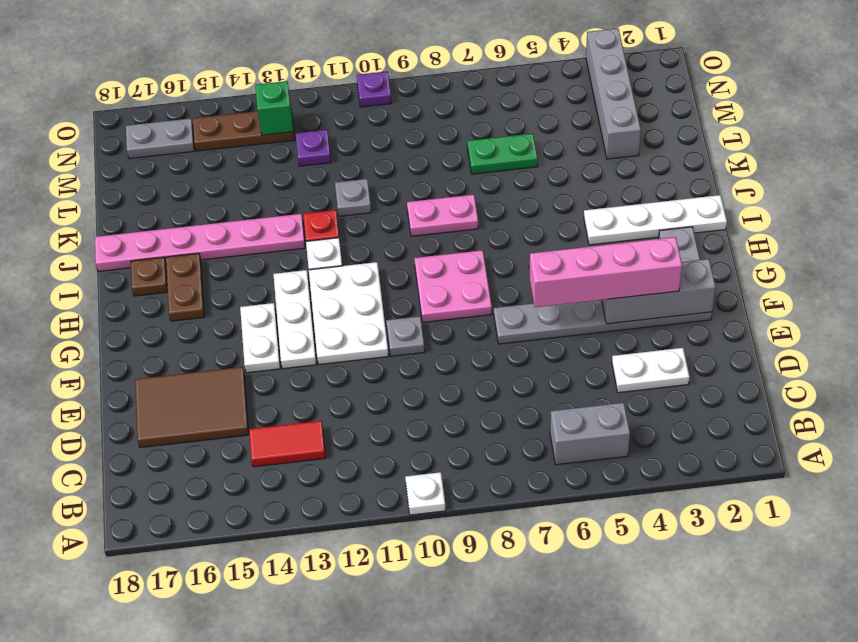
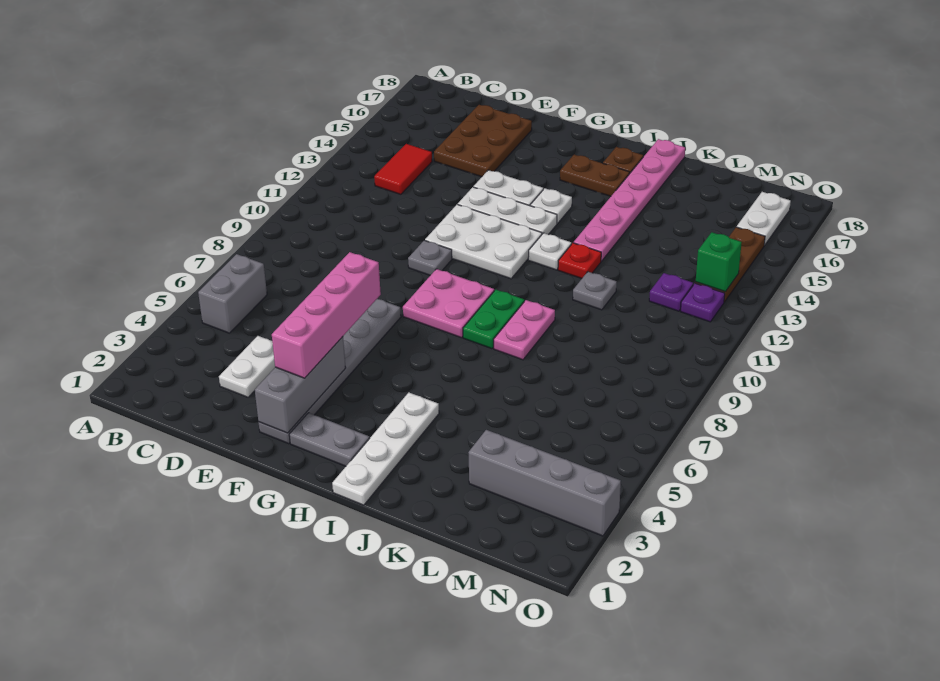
white plate A10 level 1 -> white plate H14 level 1
brown tile D15:E17 level 1 -> brown plate D15:E17 level 1
green plate L6:L7 level 1 -> green plate I8:I9 level 1
grey plate N16:N17 level 1 -> white plate N16:N17 level 1
purple plate O10 level 1 -> purple plate N12 level 1

